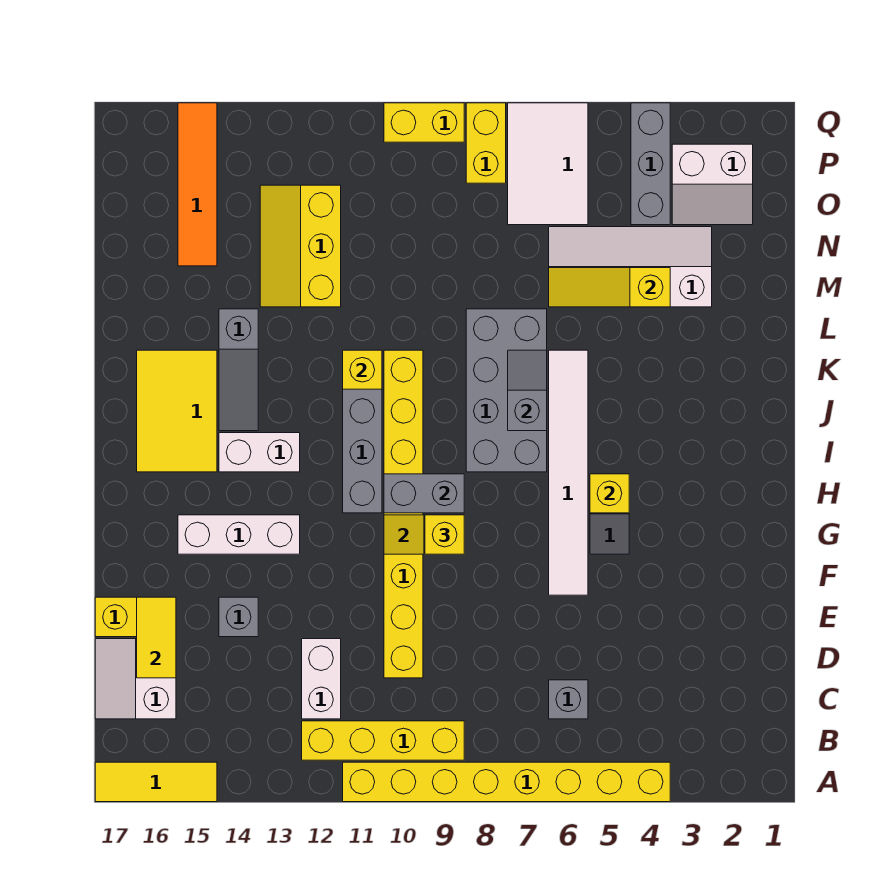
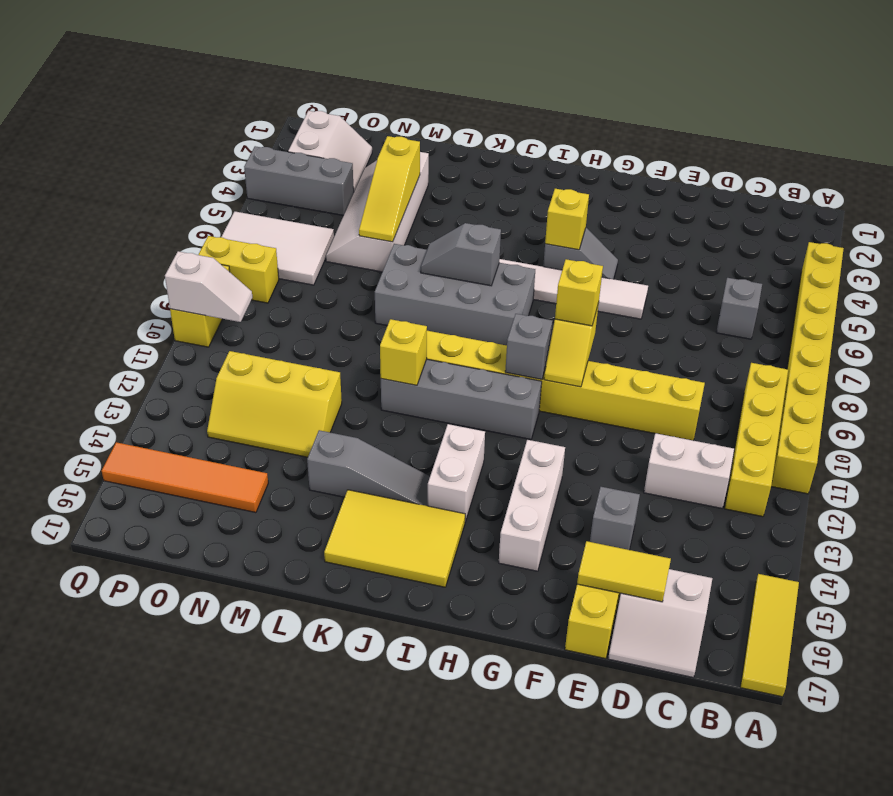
grey brick H9:H10 level 2 -> grey brick H10 level 2
none -> white slope P10:Q10 level 2 top Q

